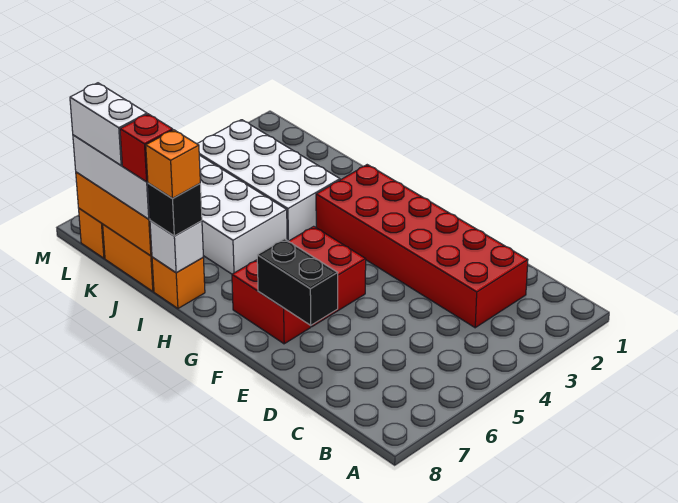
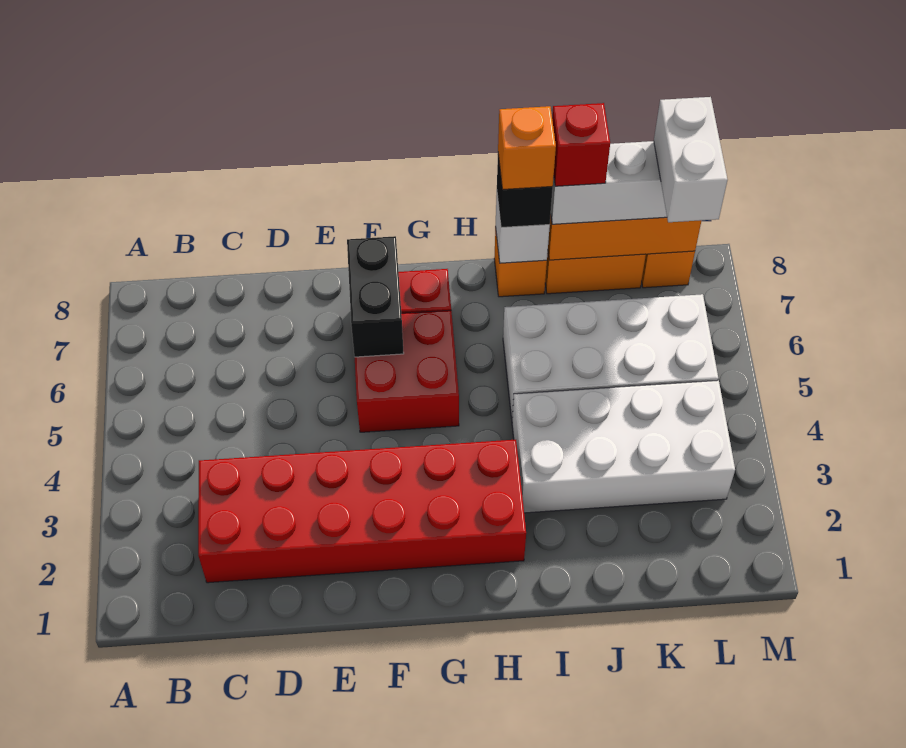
black brick E7:F7 level 2 -> black brick F6:F7 level 2
white brick K8:L8 level 4 -> white brick L7:L8 level 4

